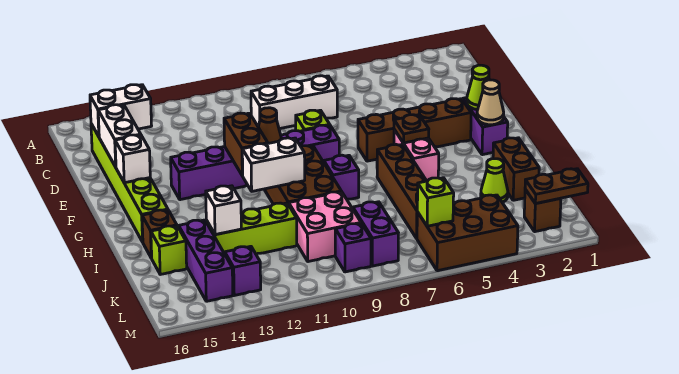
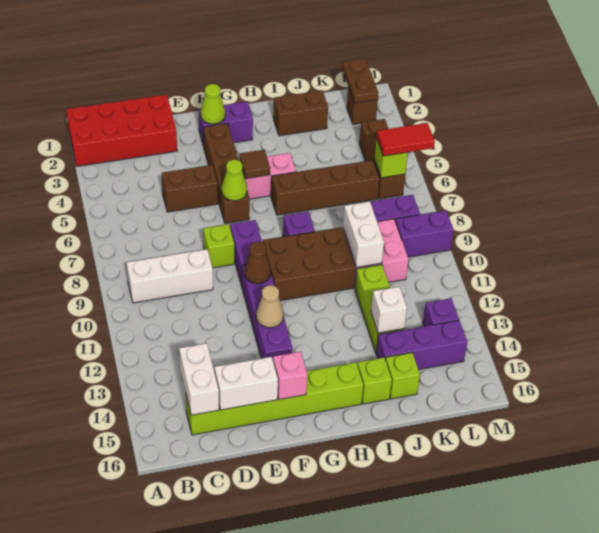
none -> red brick A1:D2 level 1
white brick C7:C9 level 1 -> white brick B9:D9 level 1
brown brick F11:G11 level 2 -> brown brick D5:E5 level 1
white brick F15 level 2 -> pink brick F15 level 2
tan cone G2 level 2 -> tan cone F12 level 2
brown plate G5 level 2 -> brown tile G5 level 2
white brick H10:H11 level 2 -> white brick J9:J10 level 2
brown brick I15 level 1 -> lime brick I15 level 1
lime cone J3 level 1 -> lime cone F6 level 2
brown brick L4:M6 level 1 -> brown brick L4:L6 level 1
none -> red tile L6:M6 level 3
purple brick L9 level 1 -> purple brick L9:M9 level 1

